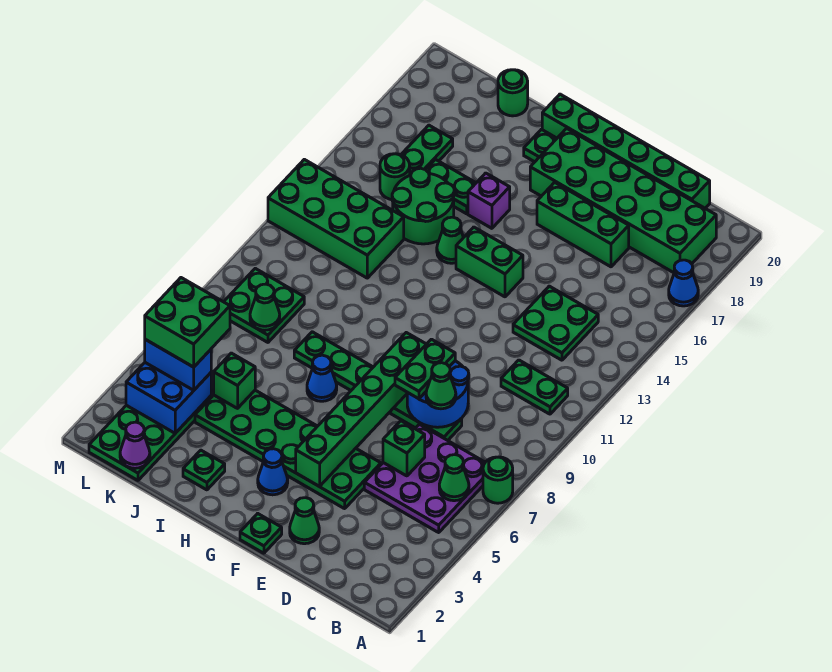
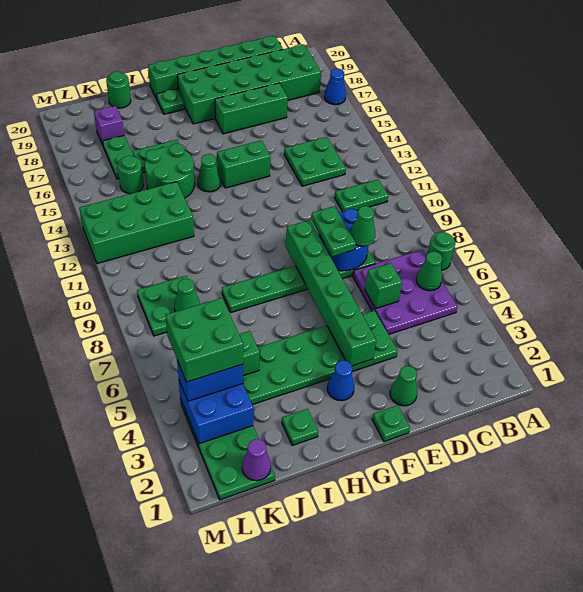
blue cone H7 level 1 -> none
purple brick H16 level 1 -> purple brick K18 level 1

